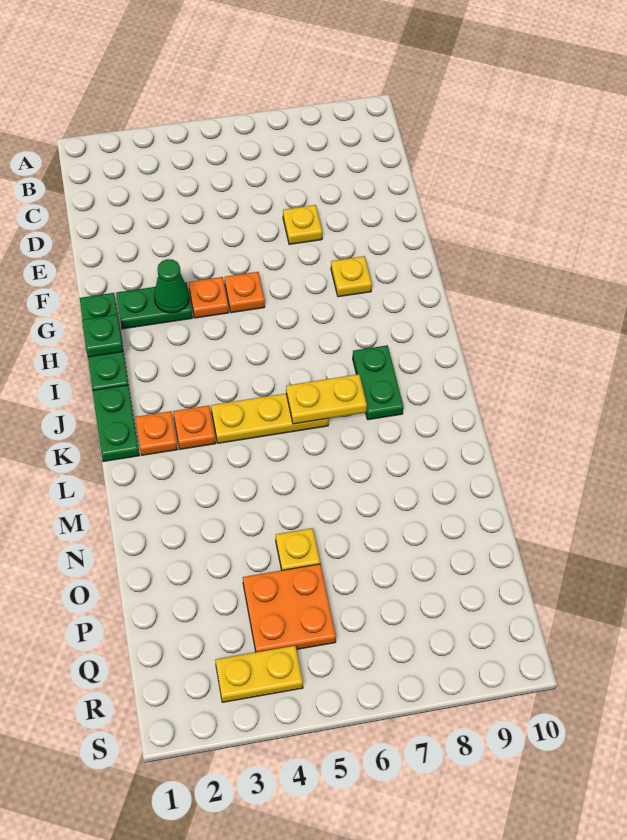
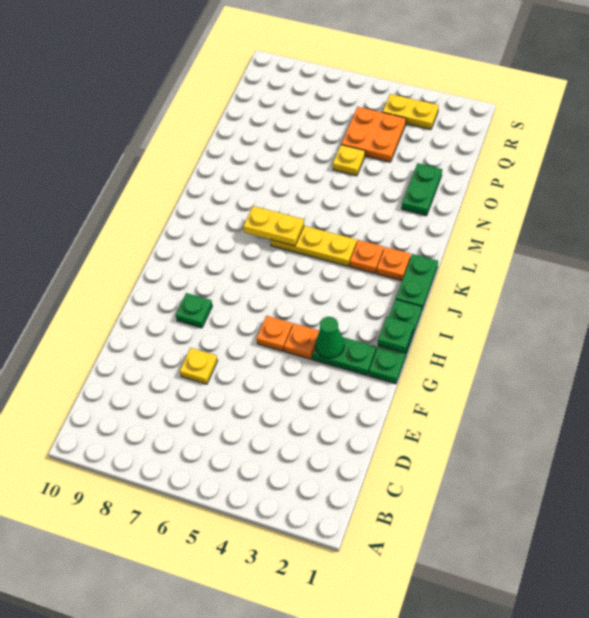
yellow plate G8 level 1 -> green plate G8 level 1
green plate J8:K8 level 1 -> green plate N2:O2 level 1

